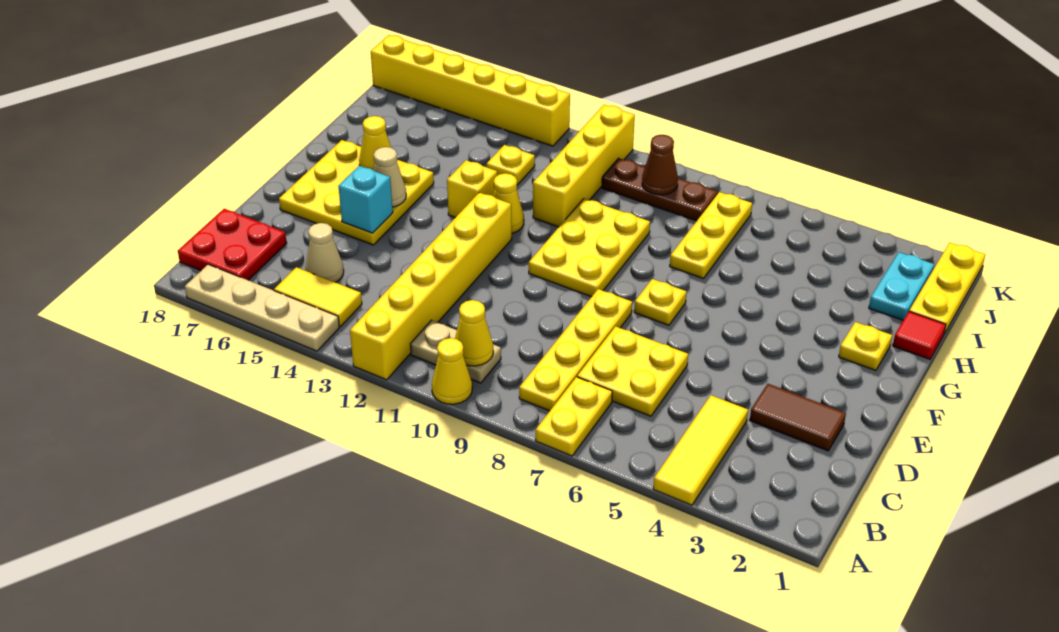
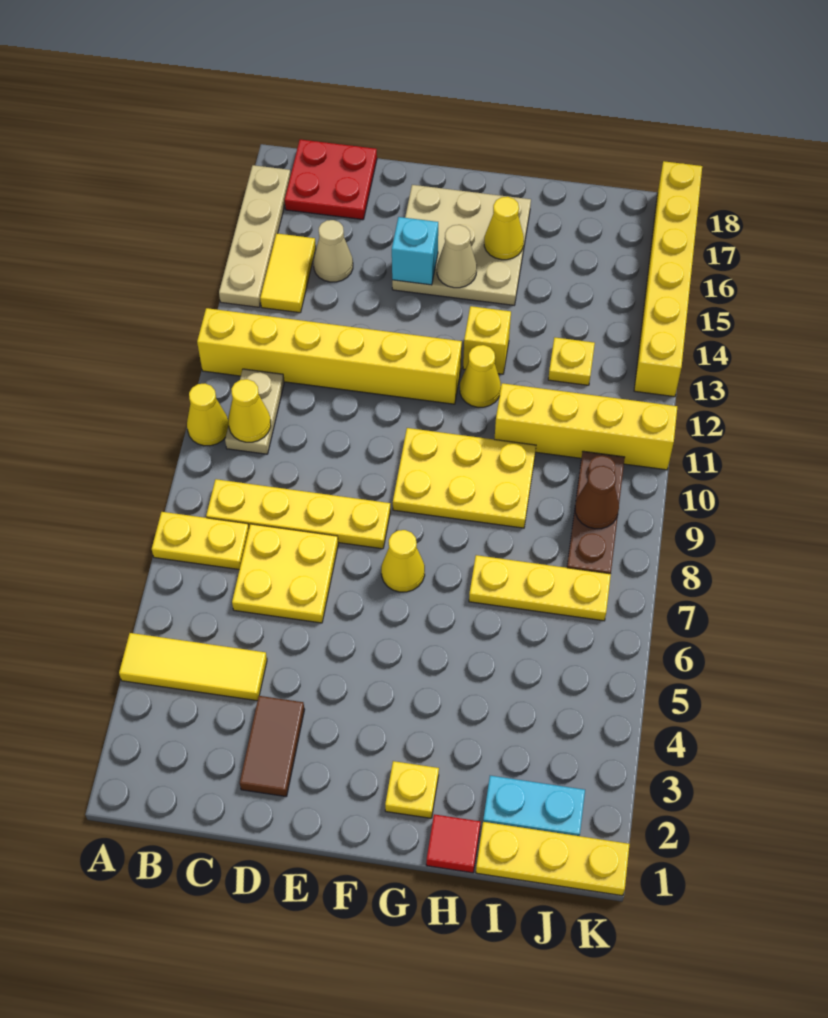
yellow plate E15:G17 level 1 -> tan plate E15:G17 level 1
yellow plate F7 level 1 -> yellow cone F7 level 1

